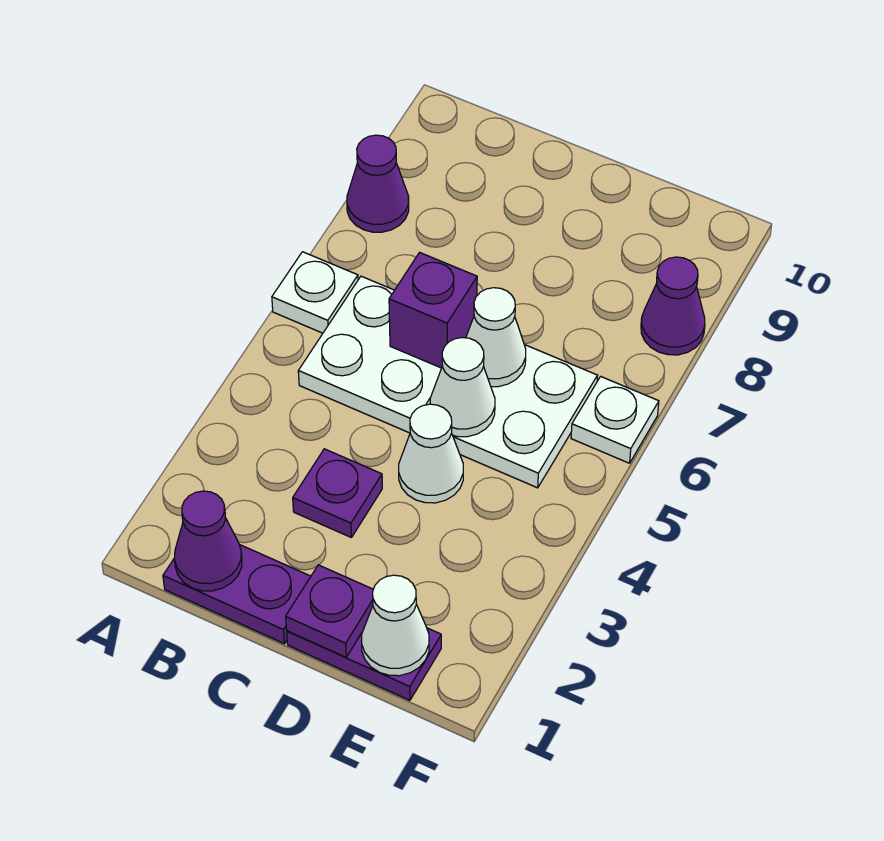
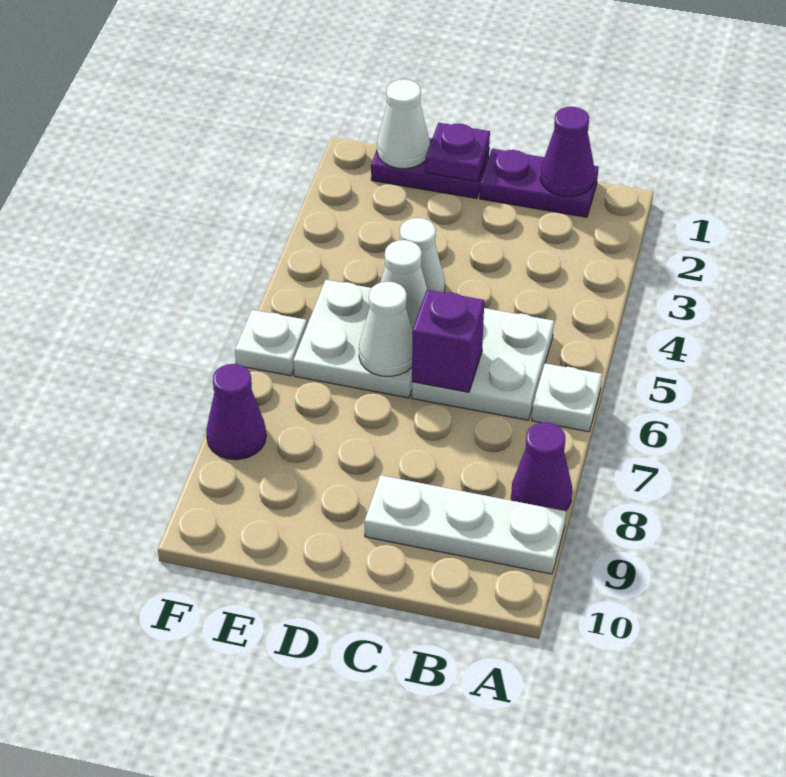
none -> white plate A9:C9 level 1
purple plate C3 level 1 -> none

